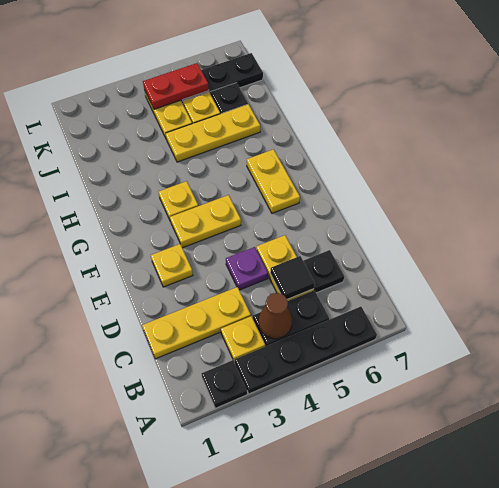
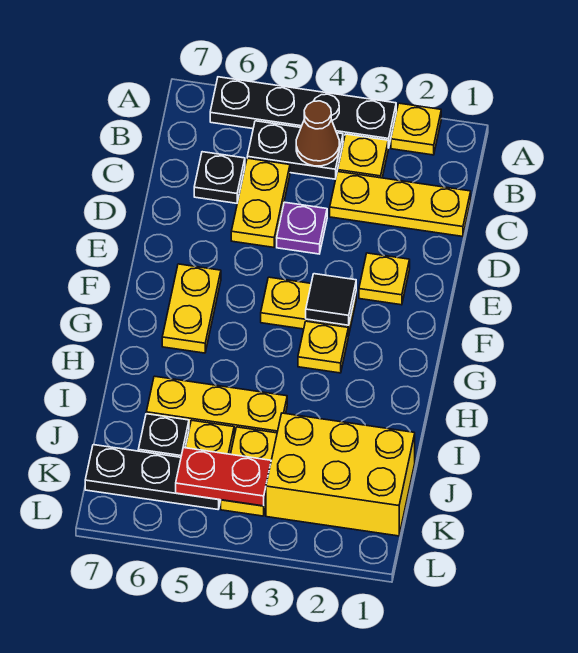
black plate A2 level 1 -> yellow plate A2 level 1
black tile C5 level 2 -> black tile F3 level 2
none -> yellow brick J1:K3 level 1

